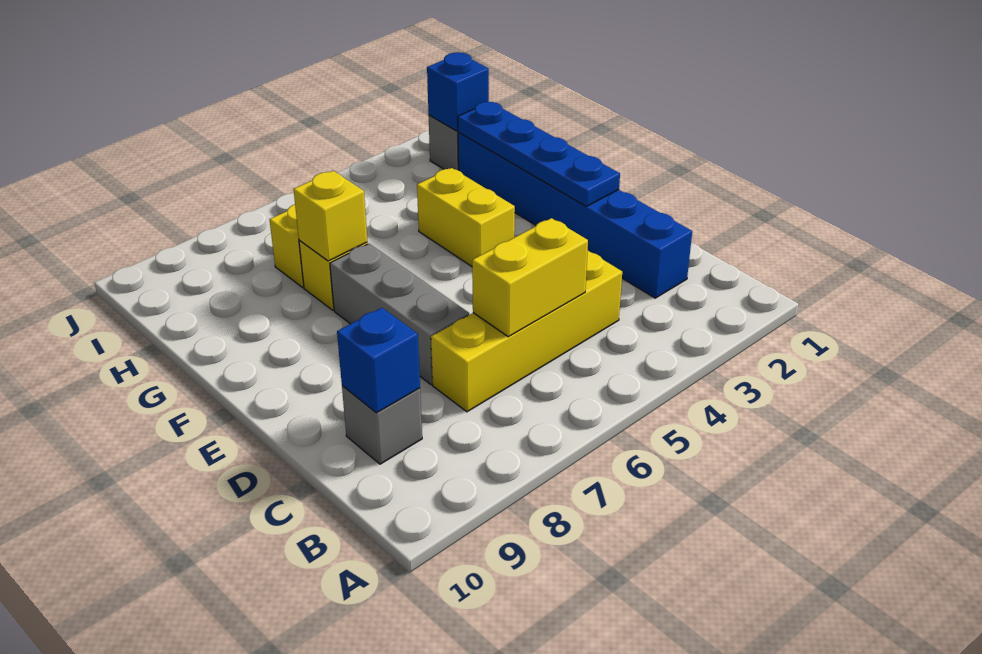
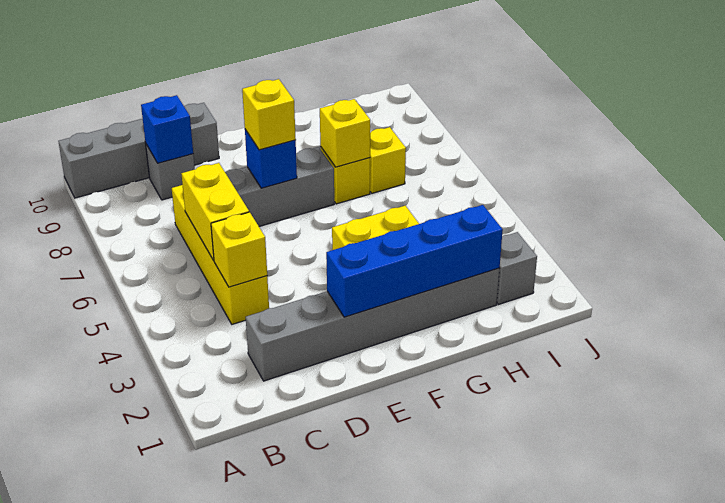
none -> grey brick A10:D10 level 1
blue brick C2:H2 level 1 -> grey brick C2:H2 level 1
none -> yellow brick C4 level 2
blue plate E2:H2 level 2 -> blue brick E2:H2 level 2
none -> yellow brick E7 level 3
blue brick I2 level 2 -> blue brick E7 level 2

